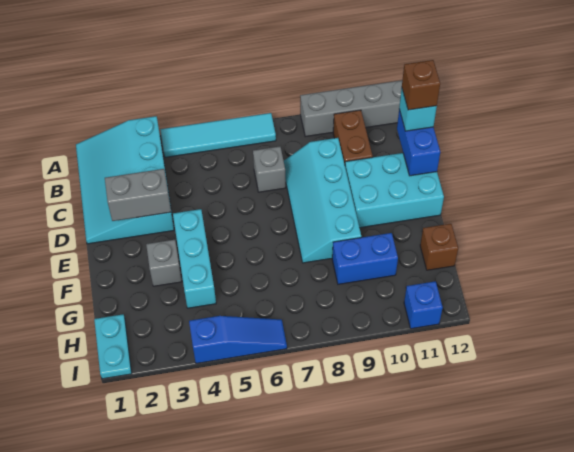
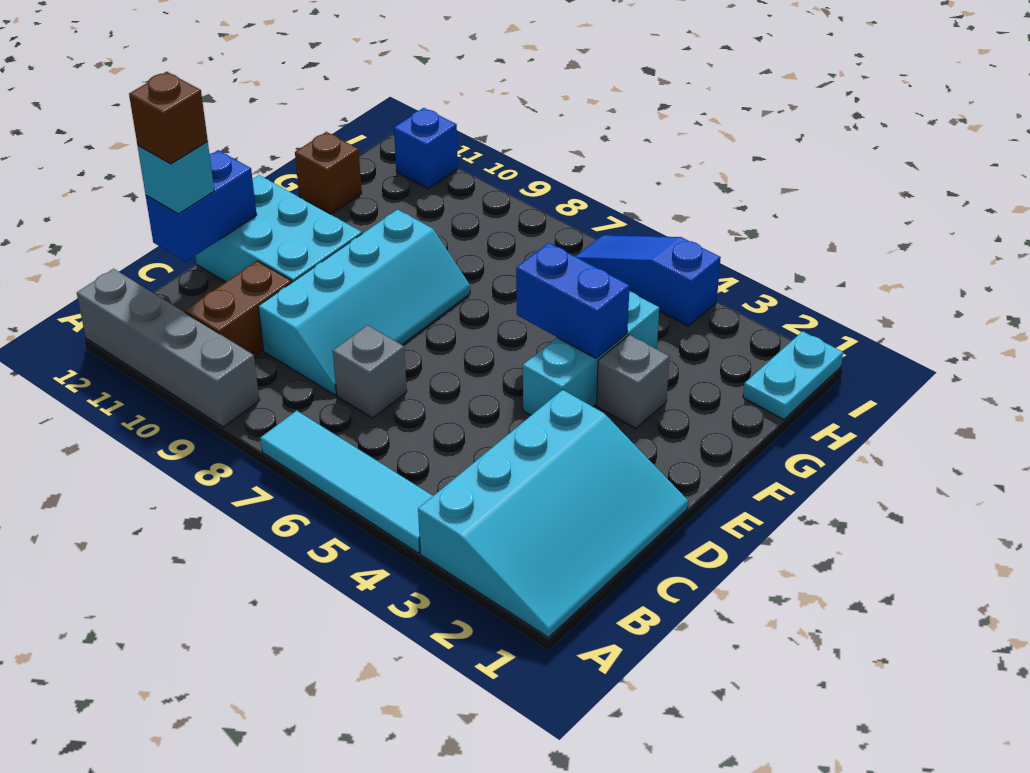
grey brick D2:D3 level 2 -> none
blue brick G9:G10 level 1 -> blue brick F4:F5 level 2

